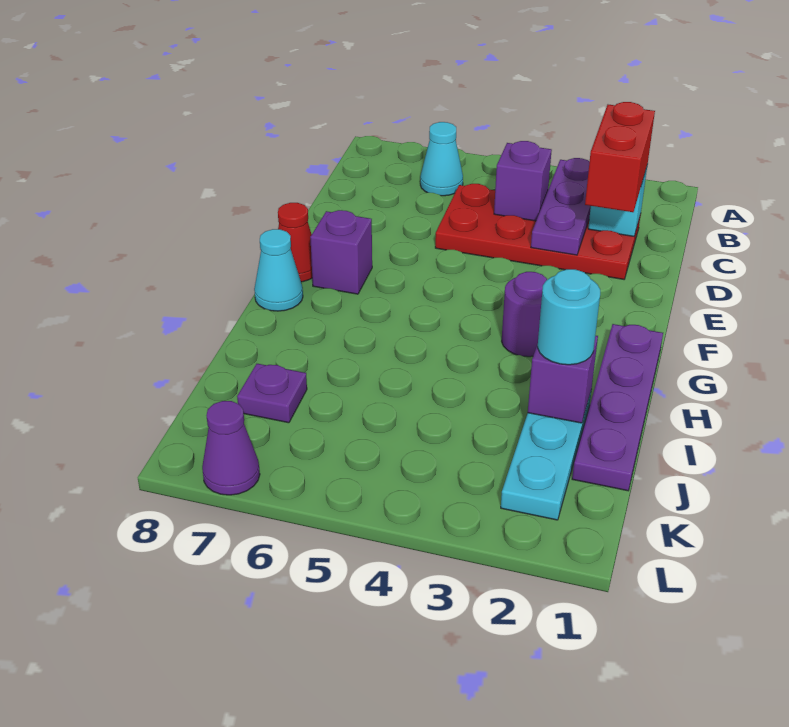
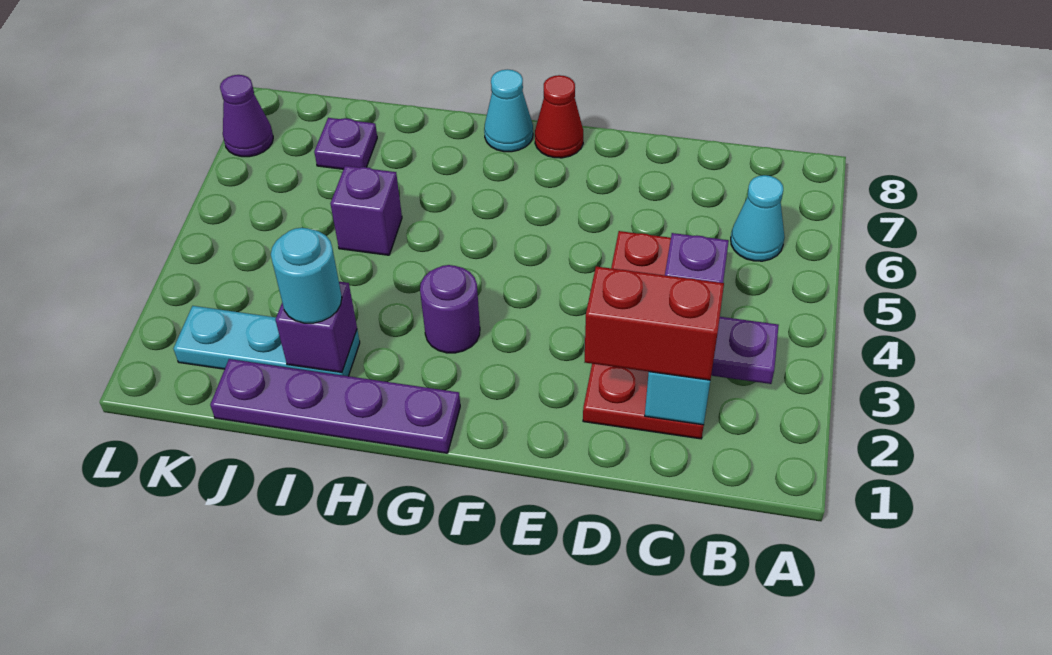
purple brick F7 level 1 -> purple brick I5 level 1

